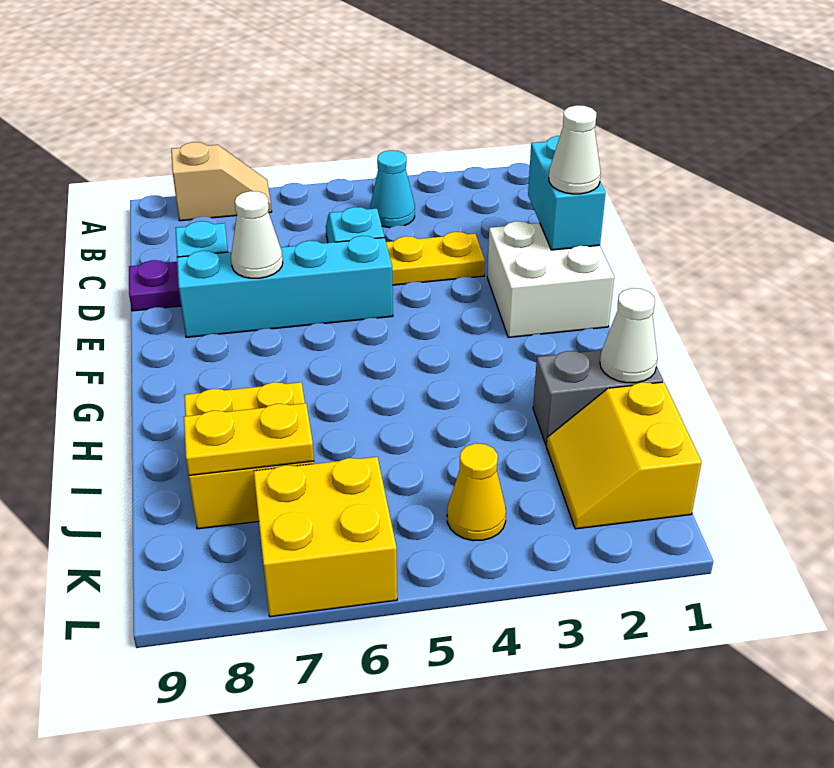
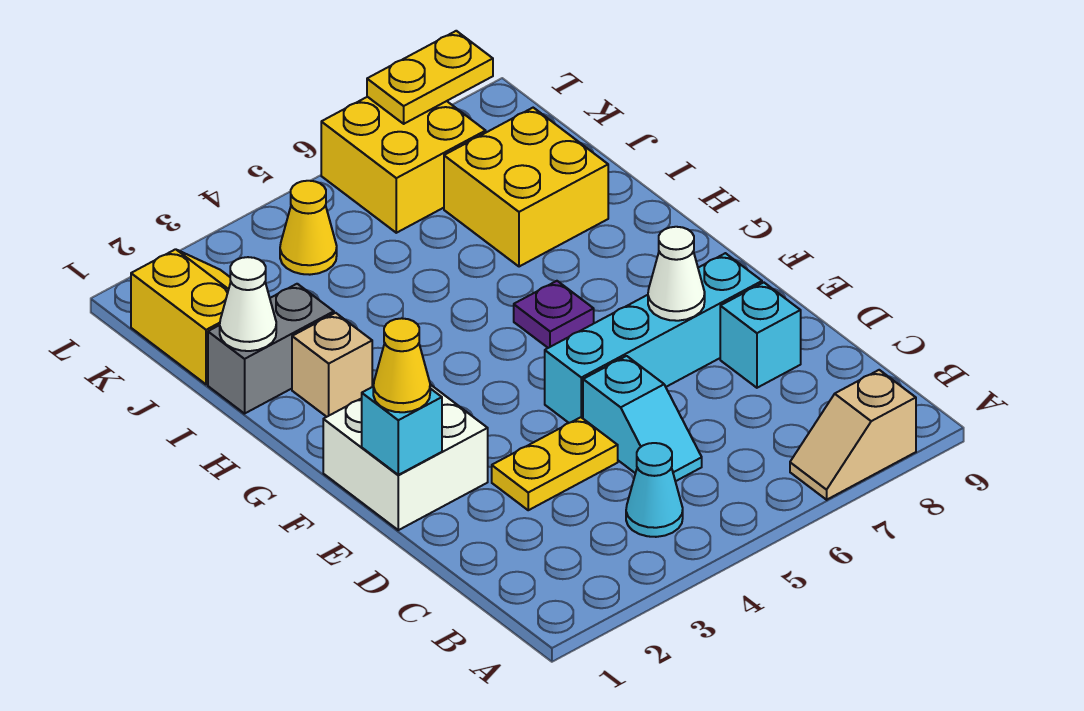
cyan brick D1:E1 level 2 -> cyan brick E1 level 2
purple plate D9 level 1 -> purple plate G6 level 1
white cone E1 level 3 -> yellow cone E1 level 3
none -> tan brick H2 level 1
yellow plate J7:J8 level 2 -> yellow plate L7:L8 level 2

